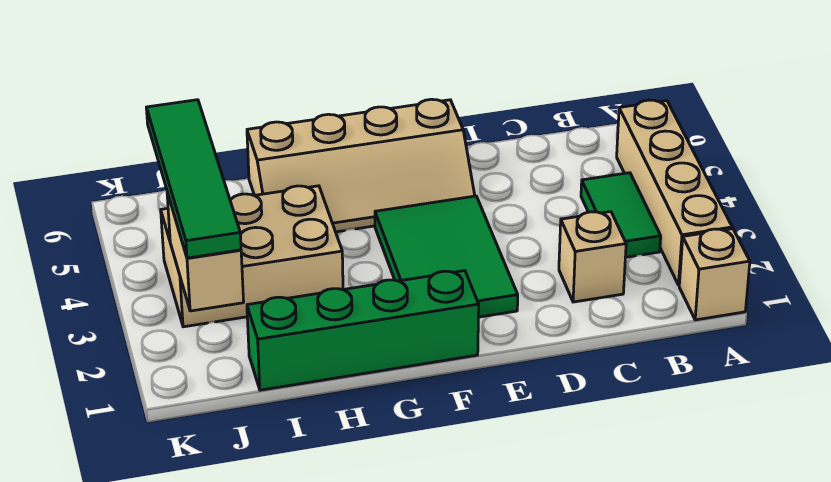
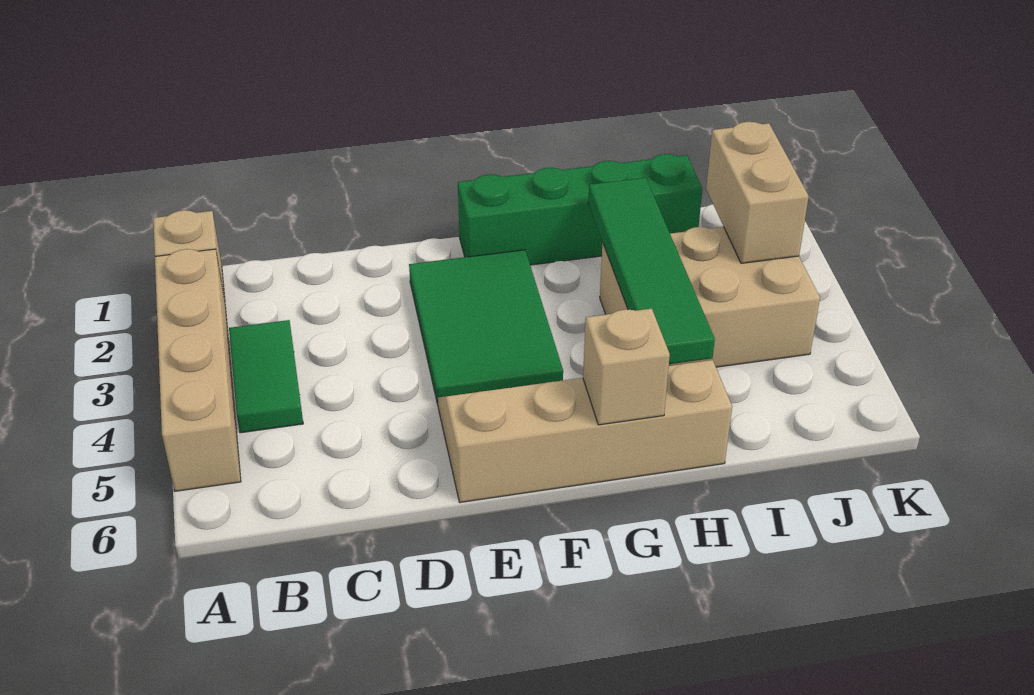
tan brick C2 level 1 -> tan brick G6 level 2
green tile J2:J5 level 3 -> green tile H2:H5 level 2

